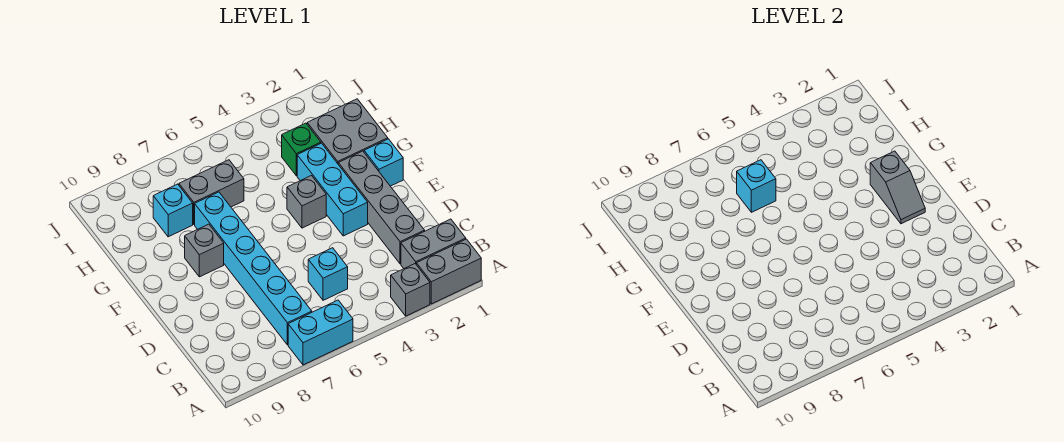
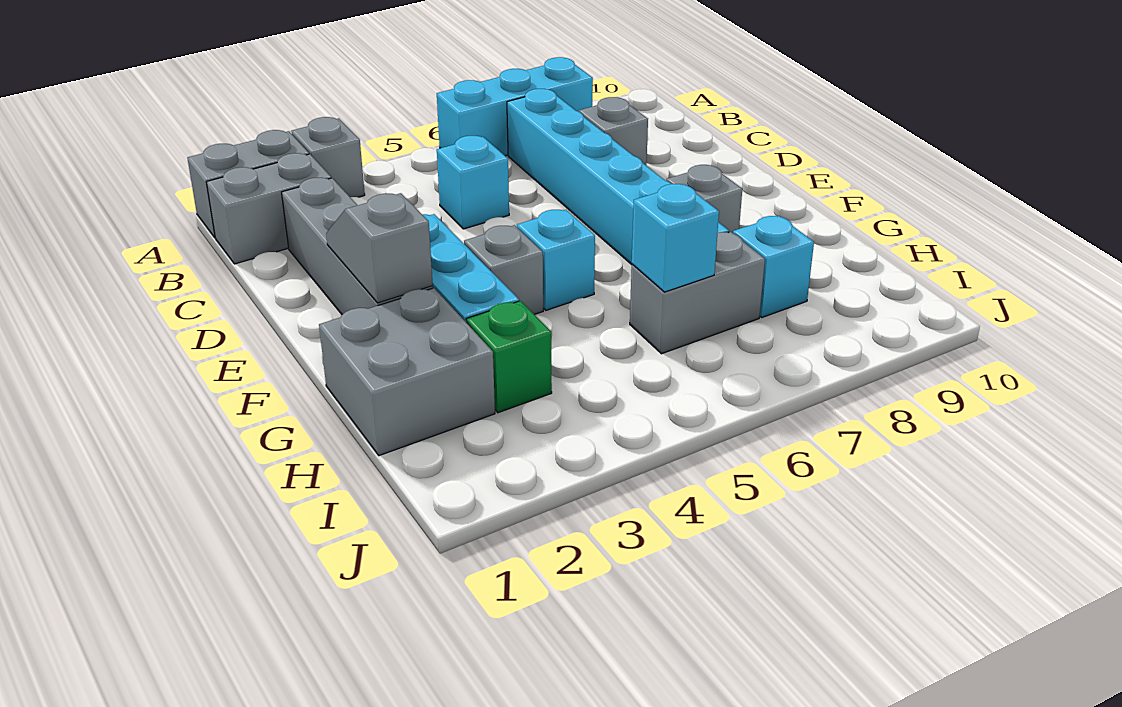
cyan brick A6:A7 level 1 -> cyan brick A6:A8 level 1
none -> grey brick C8 level 1
cyan brick F1 level 1 -> cyan brick F5 level 1

